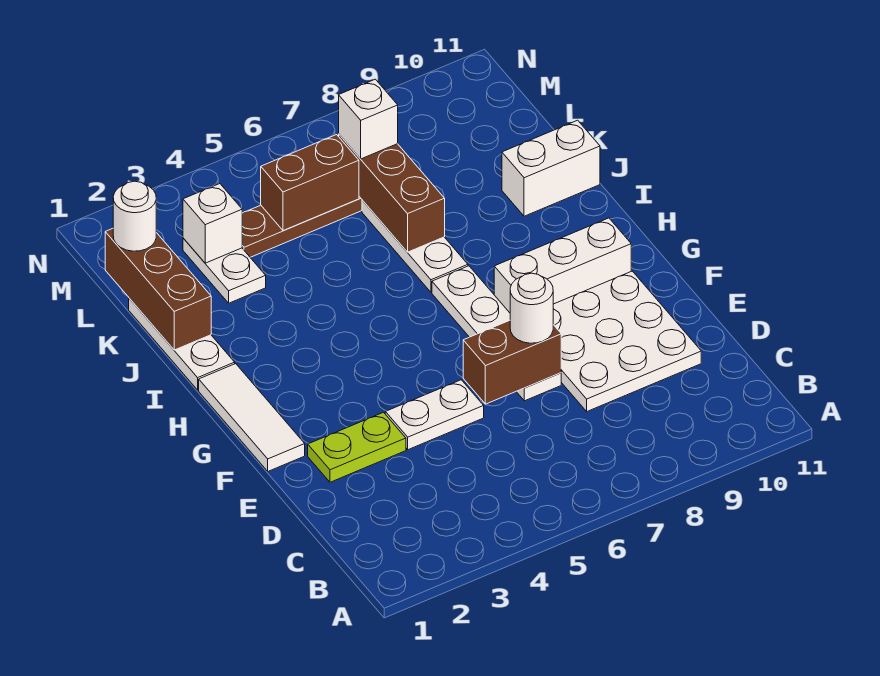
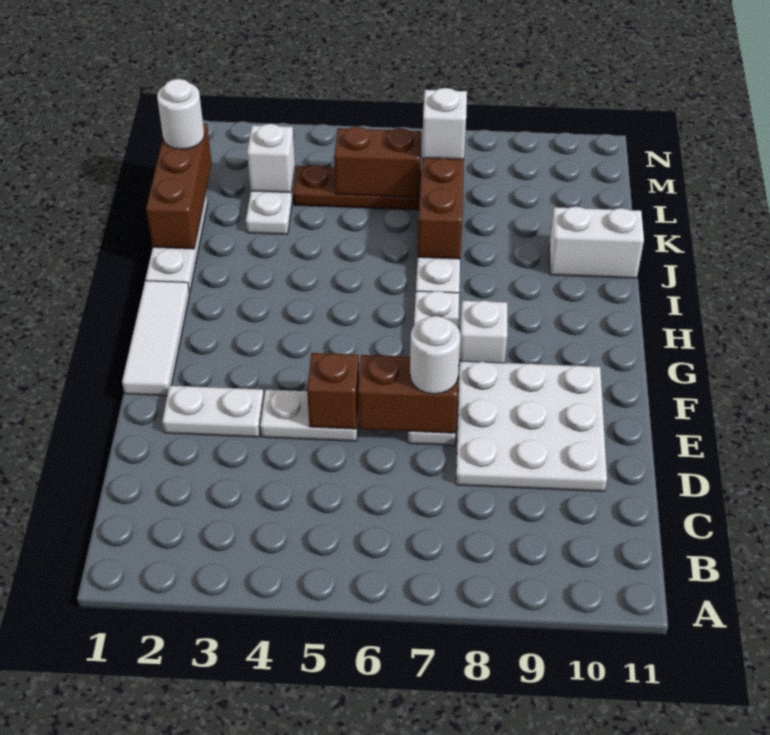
lime plate E2:E3 level 1 -> white plate E2:E3 level 1
none -> brown brick E5 level 2
white brick G8:G10 level 1 -> white brick G8 level 1

